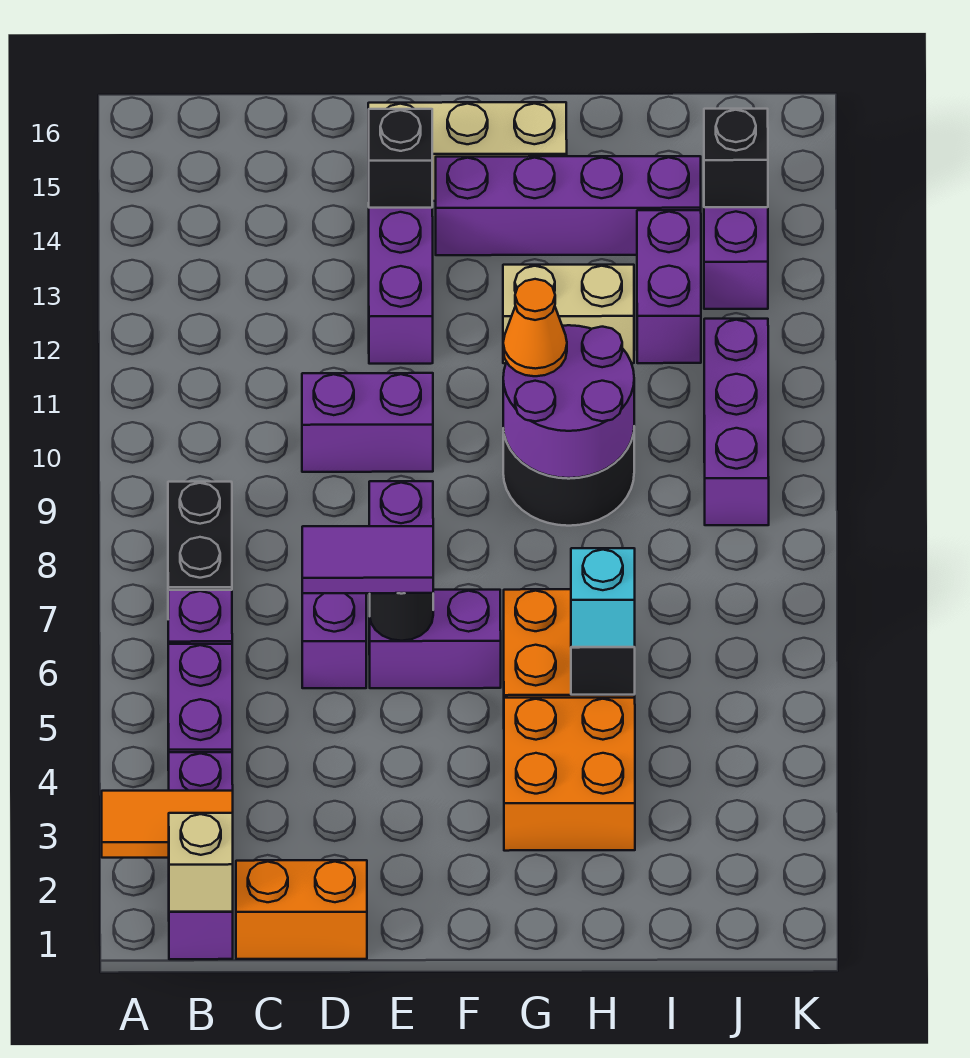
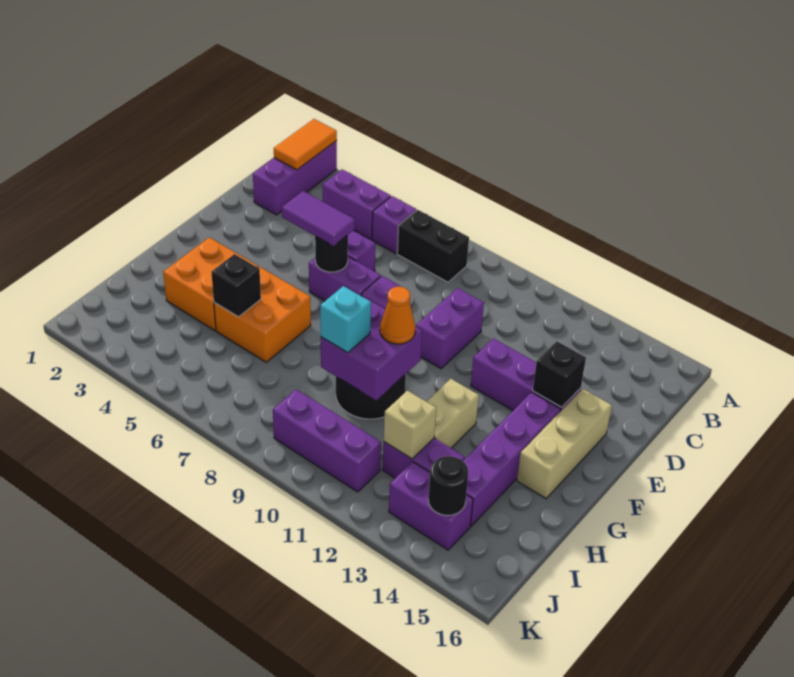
purple brick B1:B3 level 1 -> purple brick A2:C2 level 1
tan brick B1 level 2 -> tan brick I12 level 2
orange brick C1:D1 level 1 -> none
purple tile D6:E6 level 3 -> purple tile E5:E6 level 3
purple brick E6:F6 level 1 -> purple brick E6:E7 level 1
purple round brick G9:H10 level 2 -> purple brick G9:H10 level 2
cyan brick H5 level 3 -> cyan brick H9 level 3
black brick J14 level 2 -> black round brick J14 level 2

